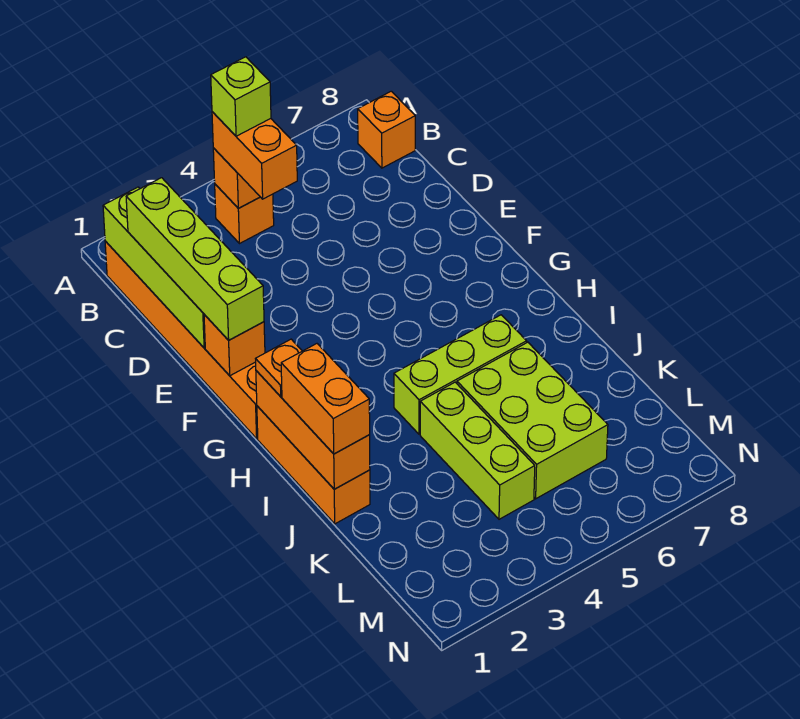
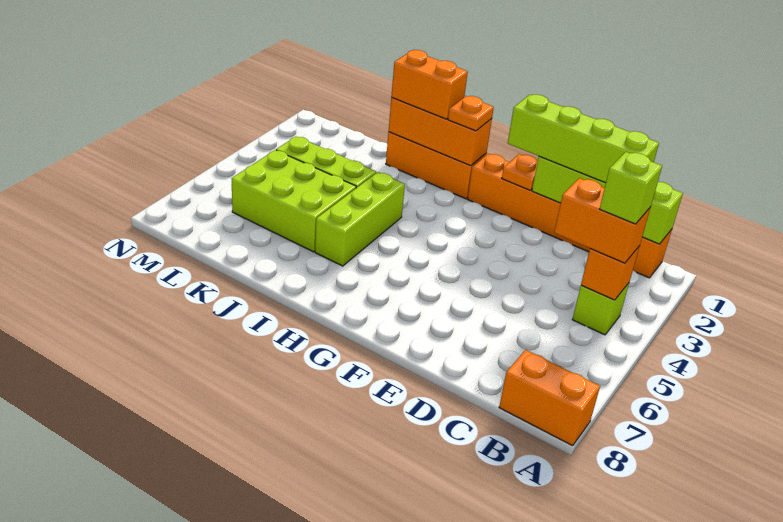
orange brick B4 level 1 -> lime brick B4 level 1
orange brick B8 level 1 -> orange brick A8:B8 level 1
orange brick F1 level 2 -> orange plate F1 level 2

